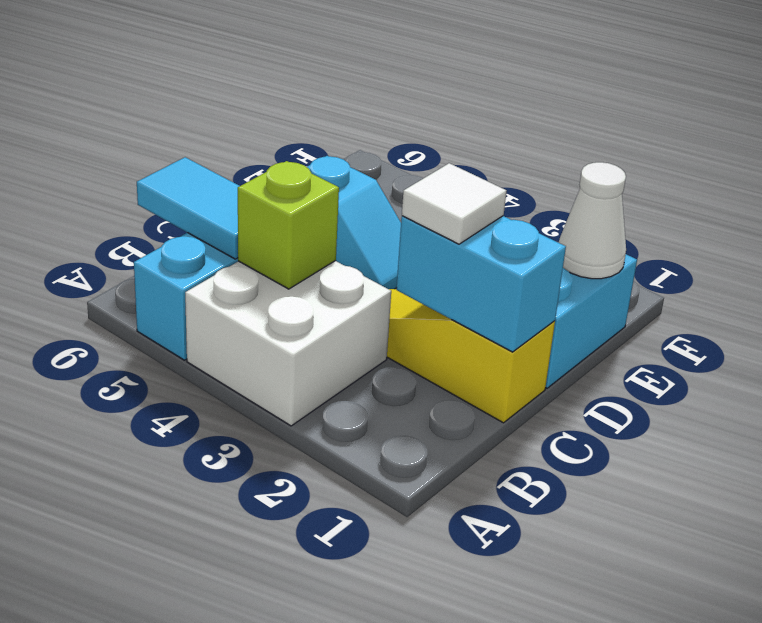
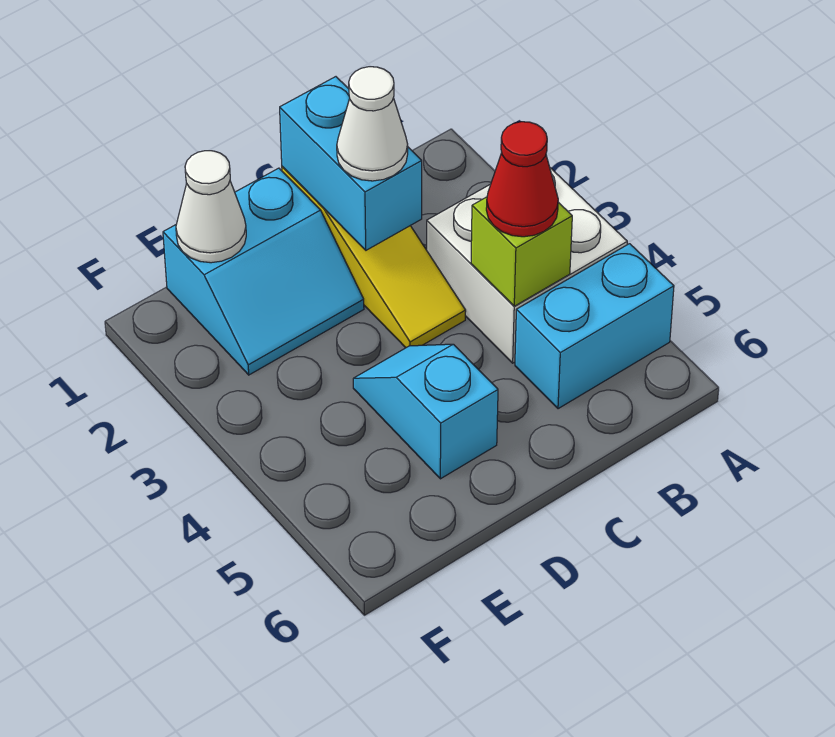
none -> red cone B4 level 3
cyan tile B5:B6 level 2 -> none
white tile C2 level 3 -> white cone C2 level 3

